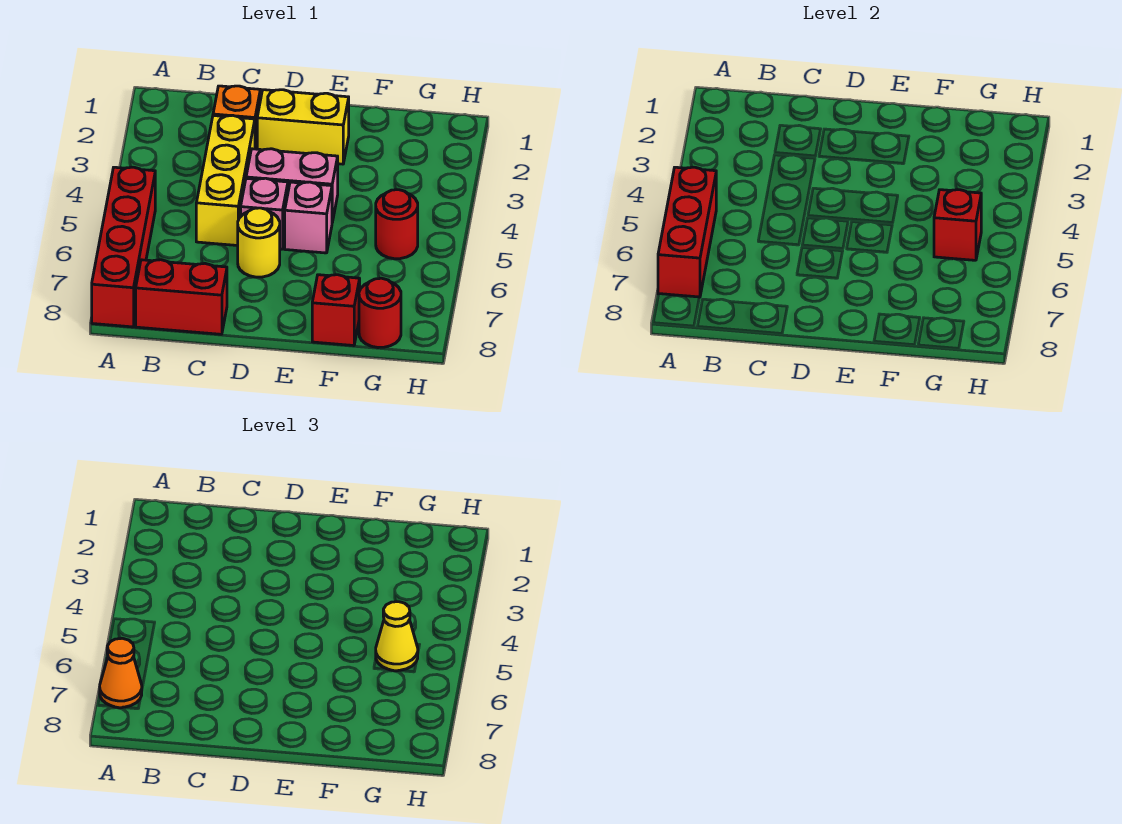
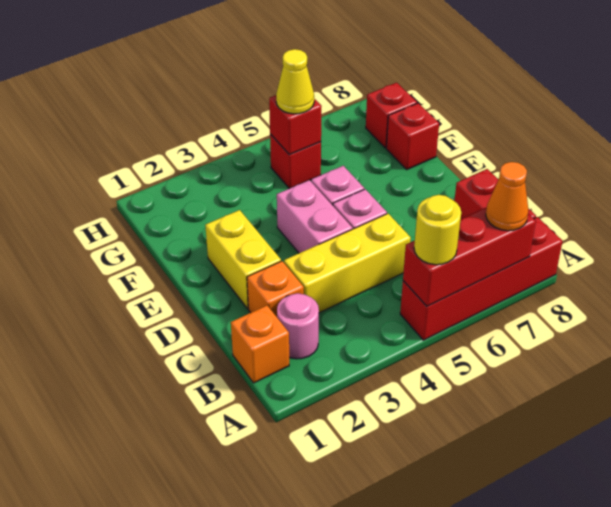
none -> orange brick B1 level 1
none -> pink round brick B2 level 1
yellow round brick D6 level 1 -> yellow round brick A5 level 3
red round brick G5 level 1 -> red brick G5 level 1
red round brick G8 level 1 -> red brick G8 level 1

